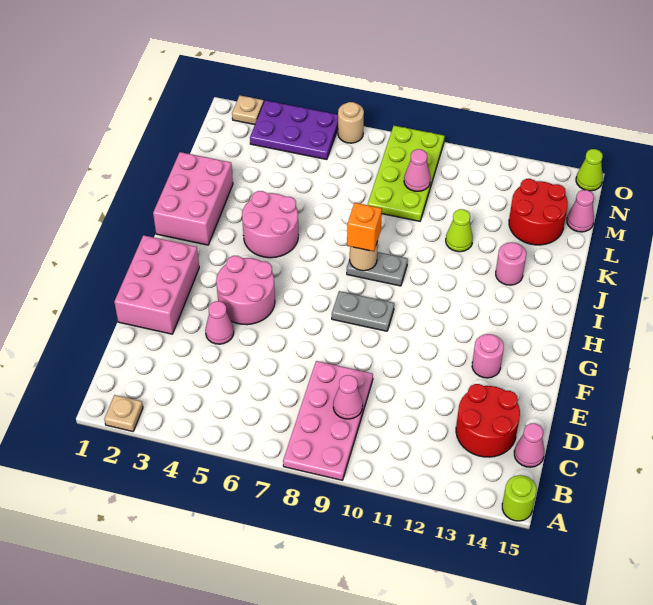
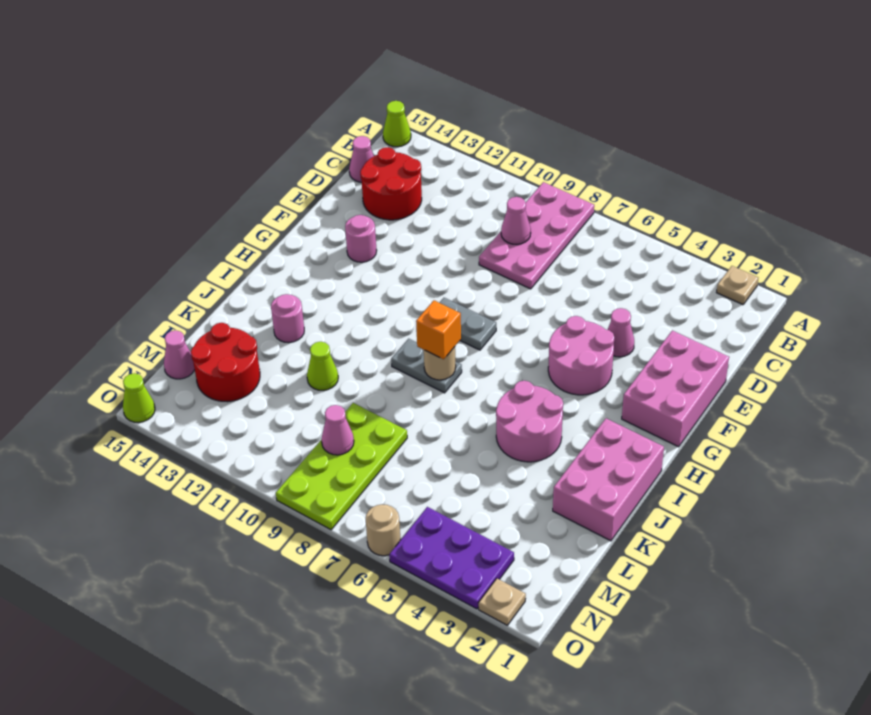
lime round brick A15 level 1 -> lime cone A15 level 1

